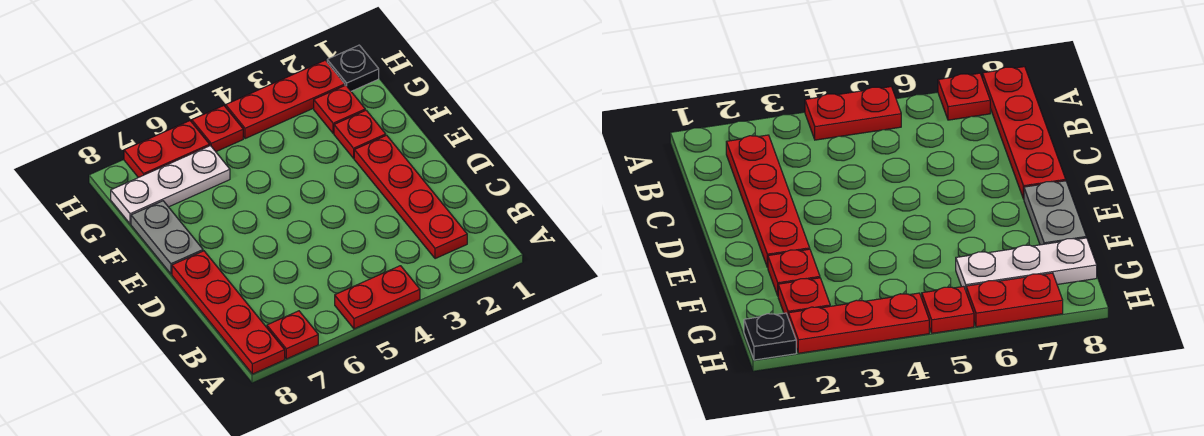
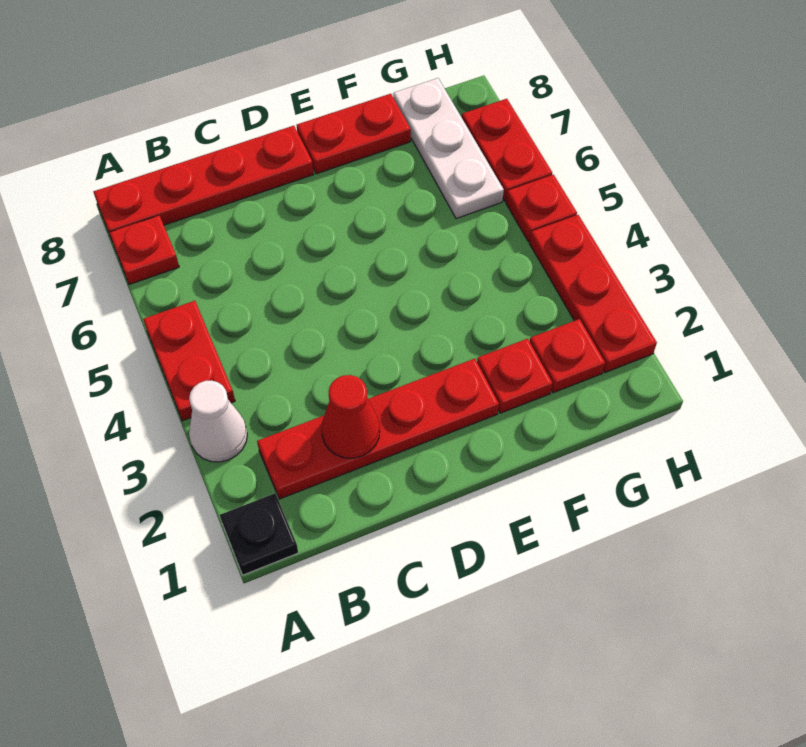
none -> white cone A3 level 1
none -> red cone C2 level 2
grey plate E8:F8 level 1 -> red plate E8:F8 level 1
black plate H1 level 1 -> black plate A1 level 1

